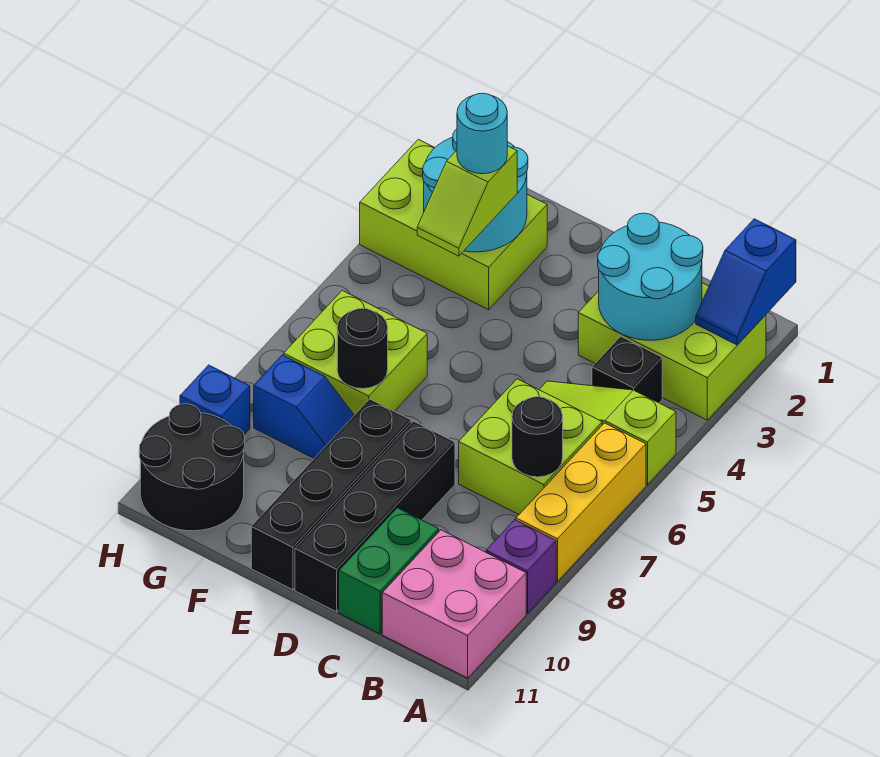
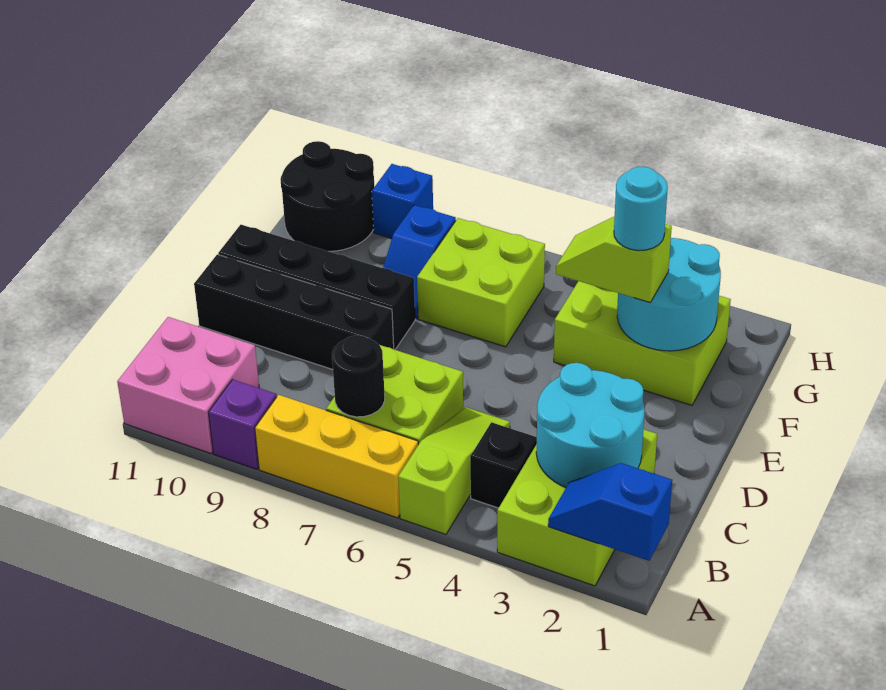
green brick C10:C11 level 1 -> none
lime brick F2:H3 level 1 -> lime brick F2:G4 level 1
black round brick F7 level 2 -> none

